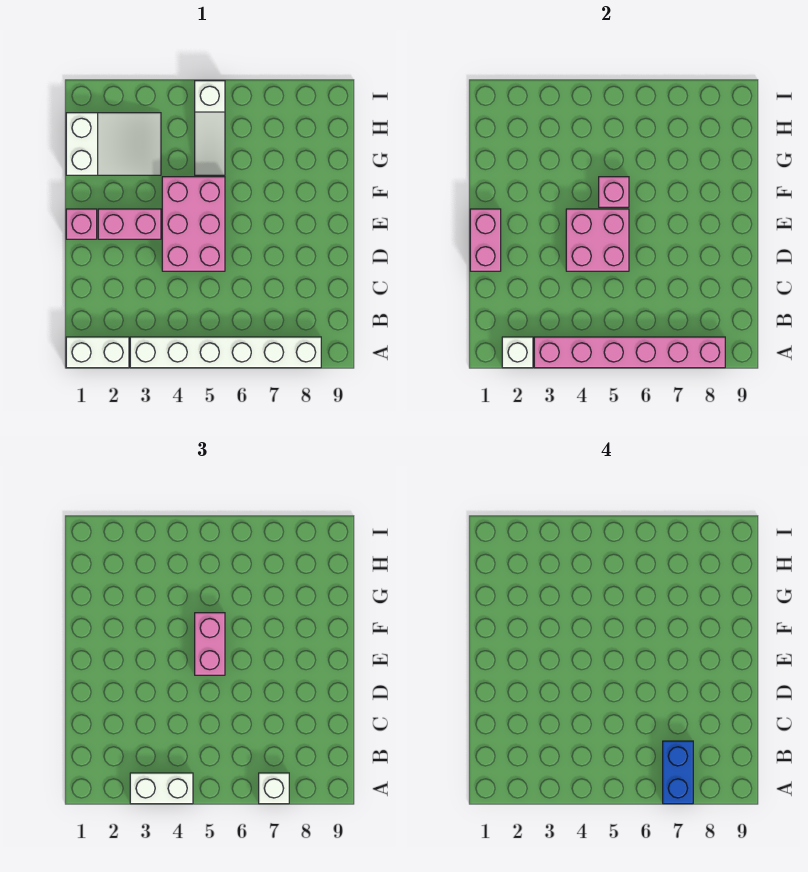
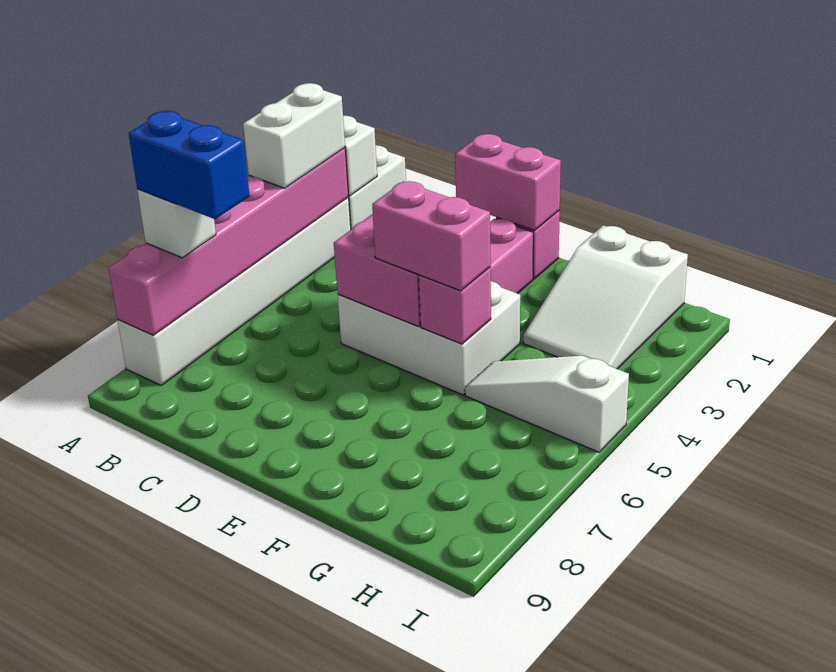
pink brick D4:F5 level 1 -> white brick D4:F5 level 1

